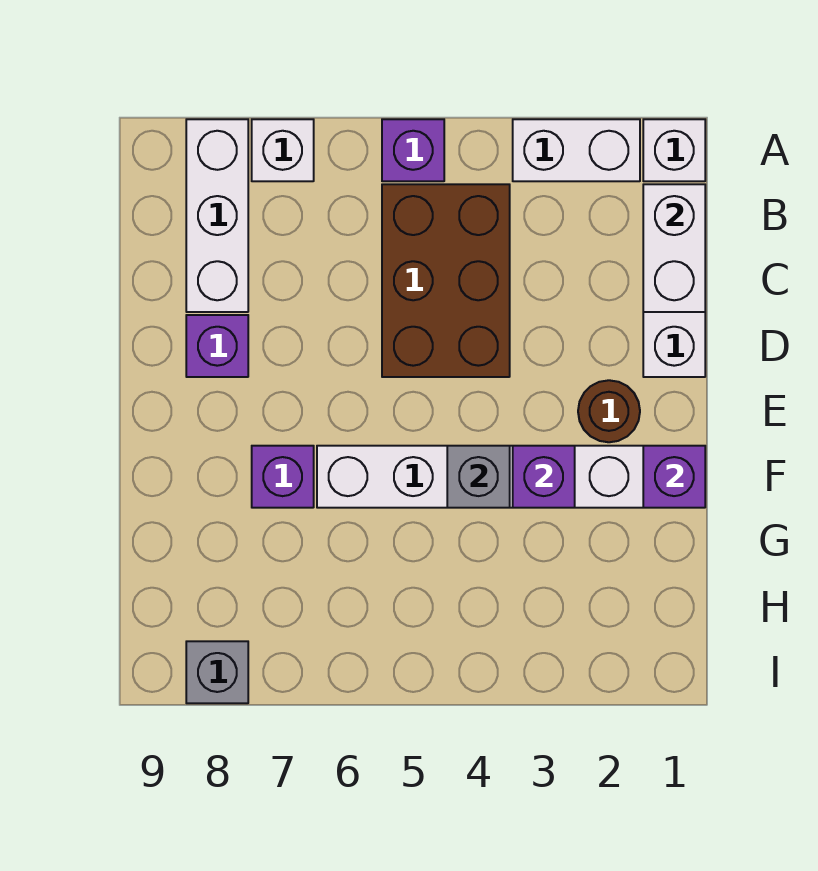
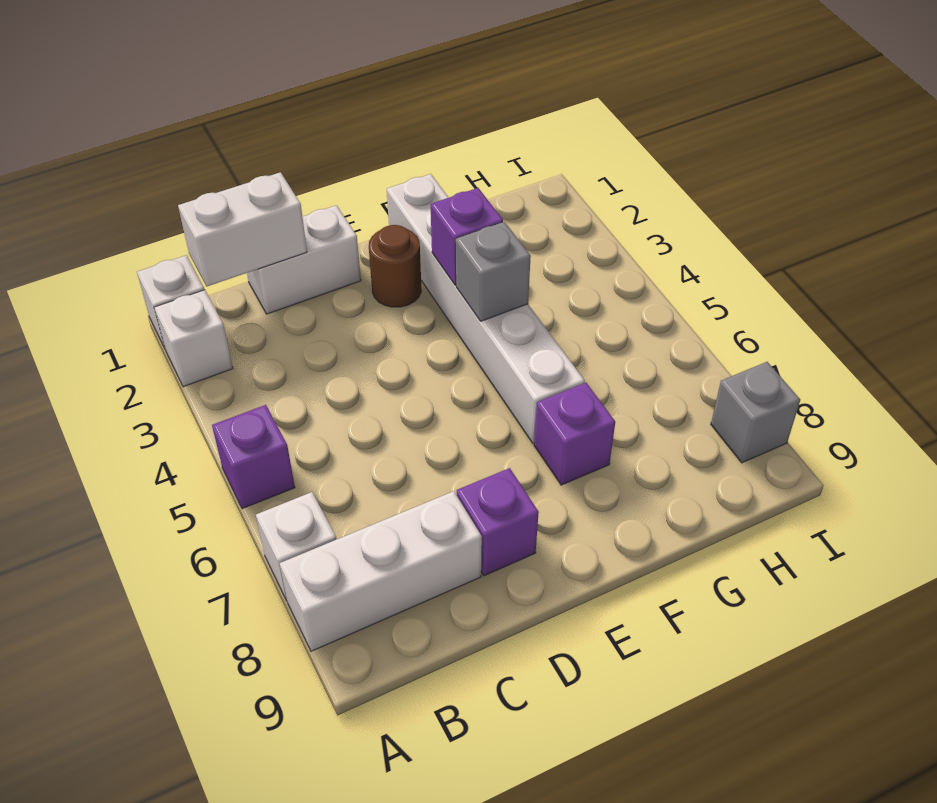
white brick A2:A3 level 1 -> white brick A2 level 1
brown brick B4:D5 level 1 -> none
purple brick F1 level 2 -> none

